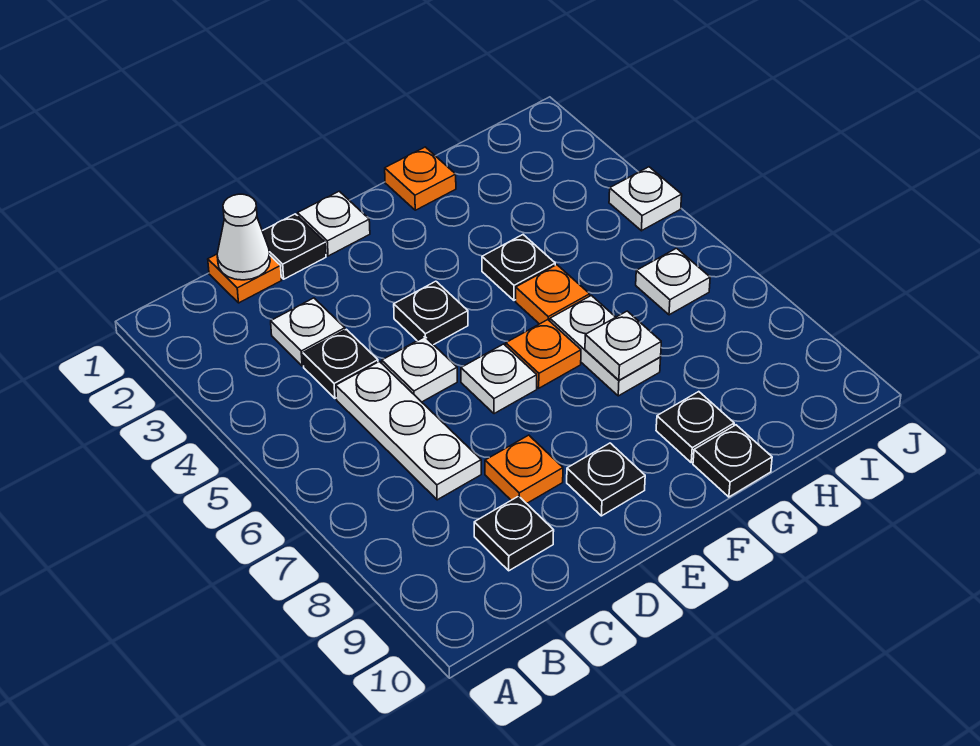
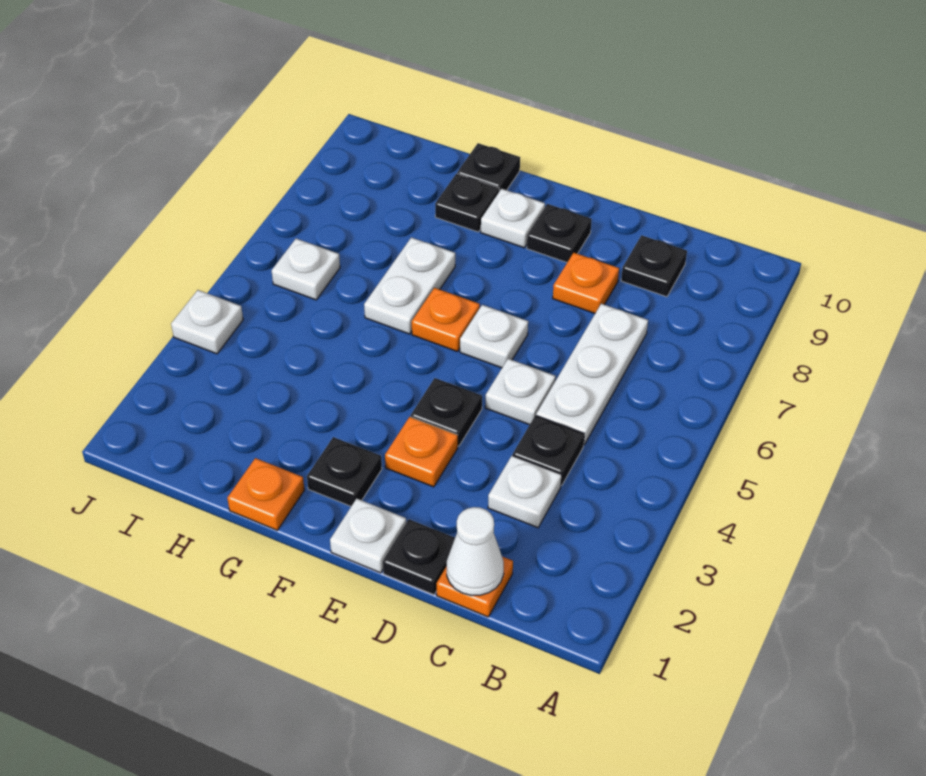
black plate G4 level 1 -> black plate F2 level 1
orange plate G5 level 1 -> orange plate E3 level 1
white plate G7 level 2 -> white plate F9 level 1

